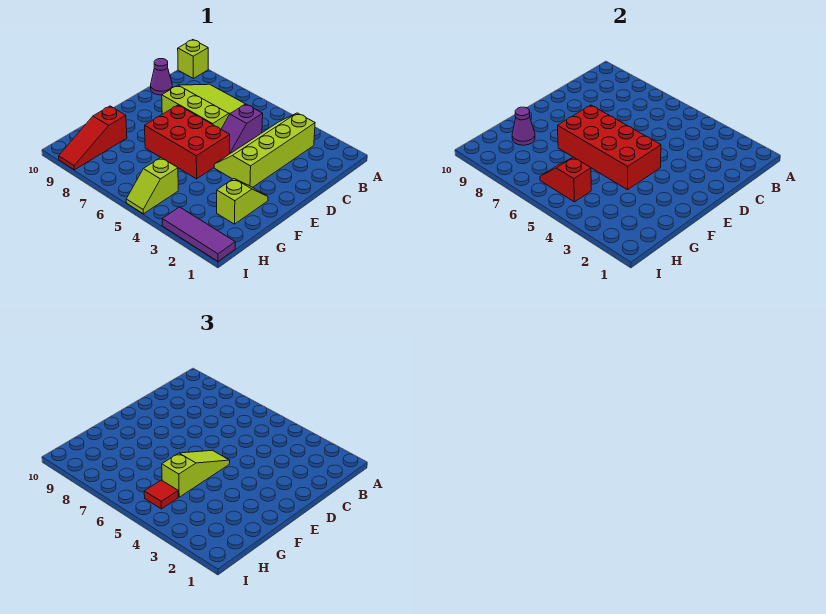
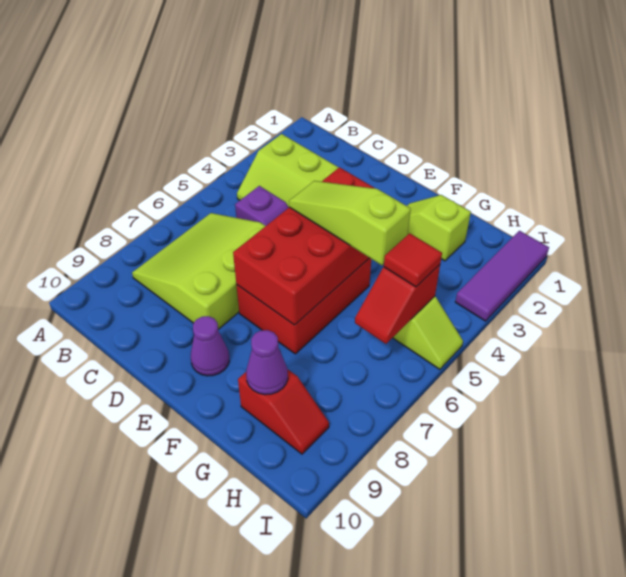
lime brick A10 level 1 -> none
purple cone C10 level 1 -> purple cone E9 level 1
red slope G9:I9 level 1 top G -> red slope G9:H9 level 1 top G

